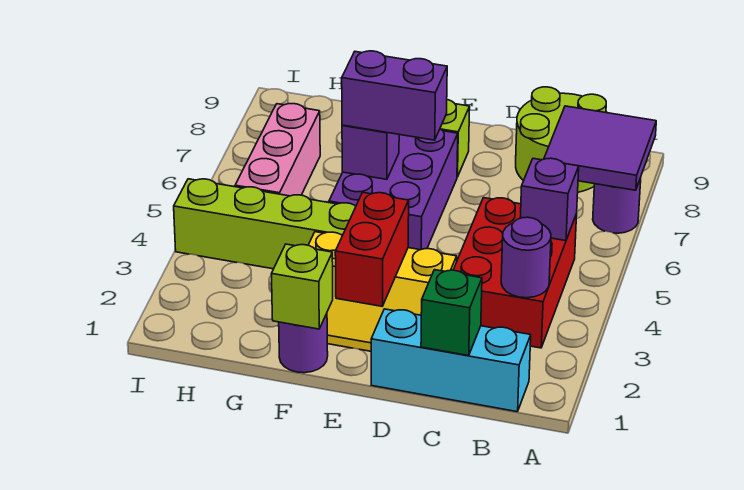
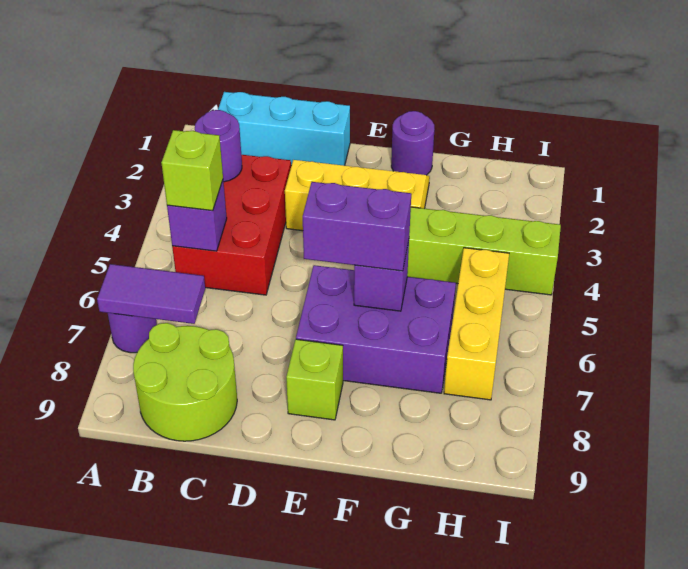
purple tile A7:B8 level 2 -> purple tile A7:B7 level 2
green brick C1 level 2 -> none
red brick E2:E3 level 2 -> none
purple brick E5:F7 level 1 -> purple brick E6:G7 level 1
lime brick F1 level 2 -> lime brick B5 level 3
pink brick H5:H7 level 1 -> yellow brick H5:H7 level 1

